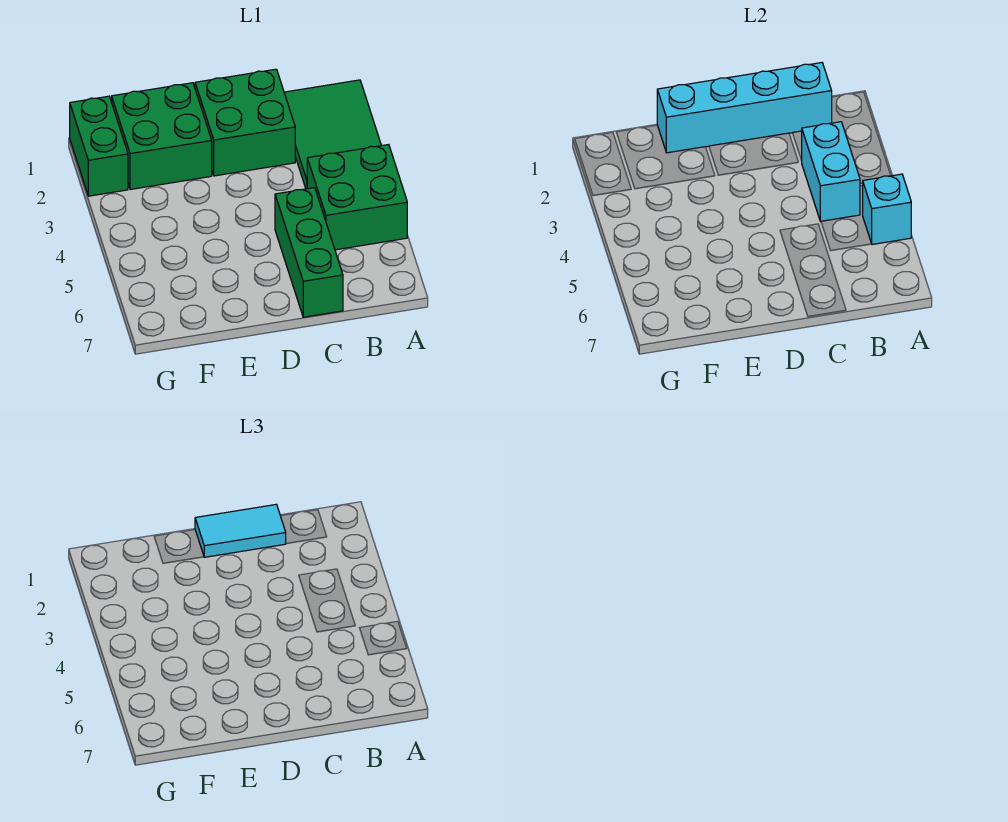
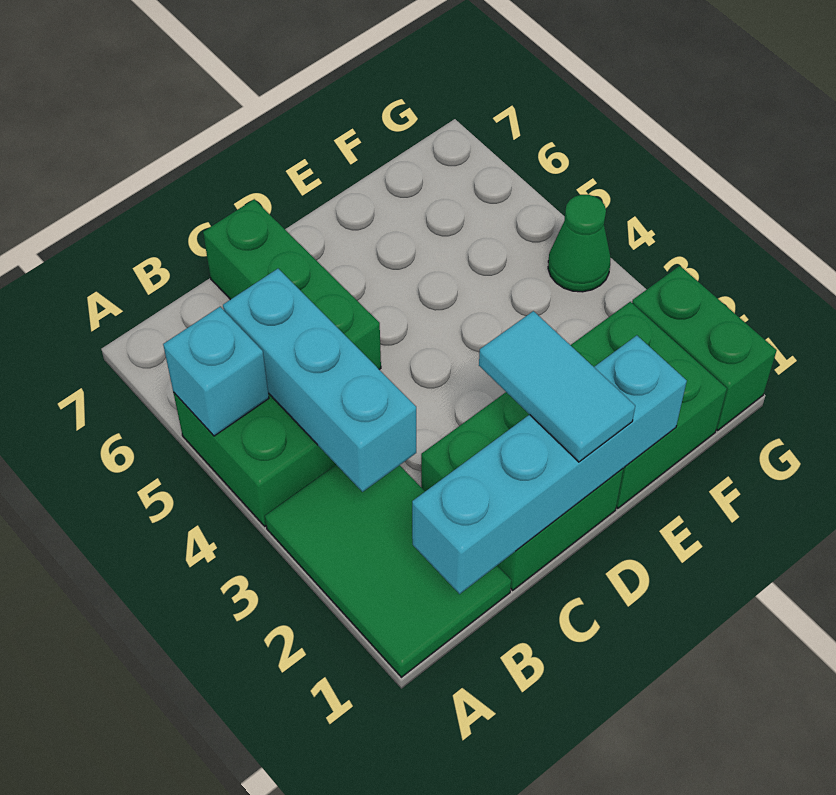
cyan brick B3:B4 level 2 -> cyan brick B3:B5 level 2
cyan tile C1:D1 level 3 -> cyan tile D1:D2 level 3
none -> green cone G4 level 1

